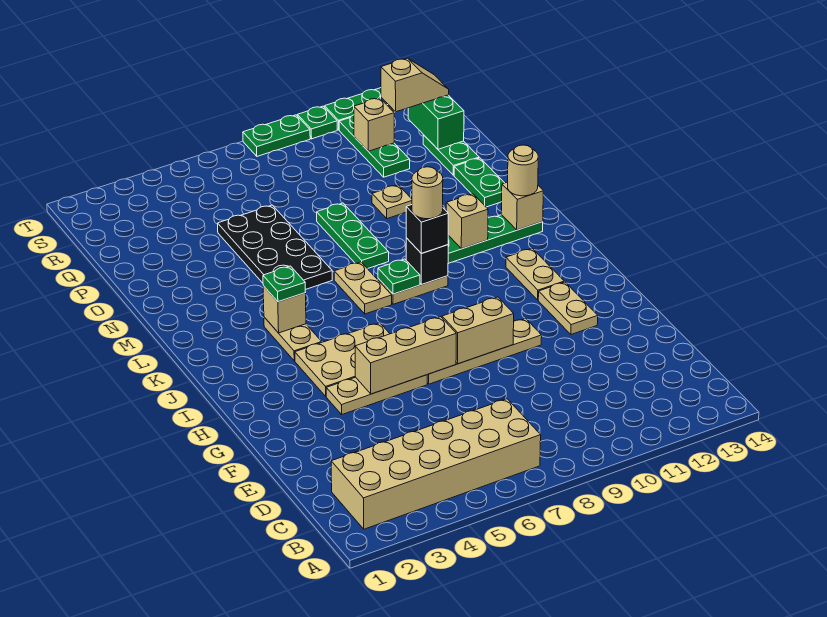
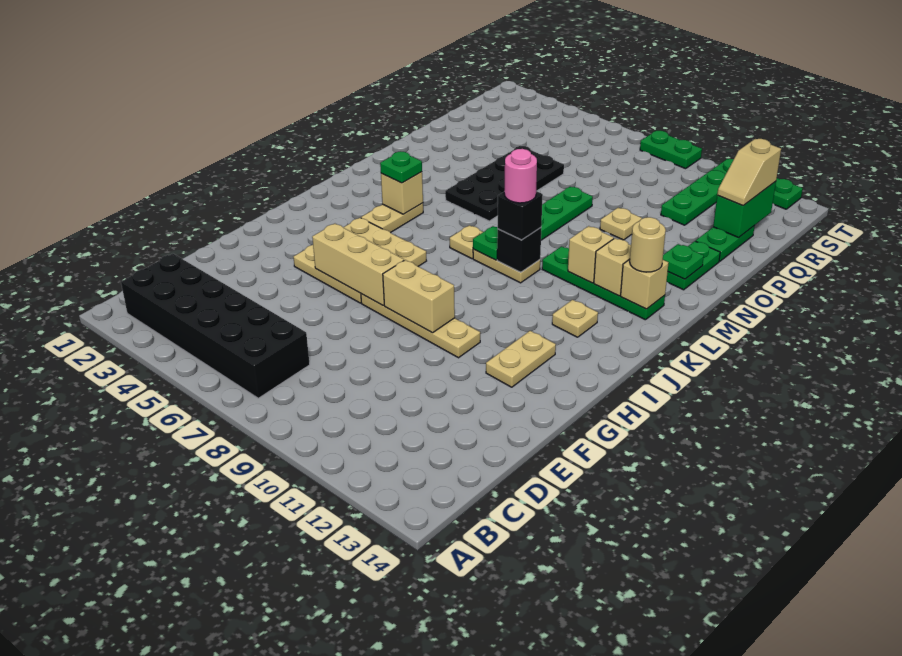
tan brick B2:C7 level 1 -> black brick B2:C7 level 1
tan plate I12:J12 level 1 -> tan plate J12 level 1
tan plate K7:L7 level 1 -> tan plate K7 level 1
tan round brick K9 level 4 -> pink round brick K9 level 4
tan brick R11 level 2 -> tan brick L12 level 2
tan slope R12:R13 level 3 top 12 -> tan slope Q13:R13 level 3 top R
green plate T10 level 1 -> green plate N13 level 2

